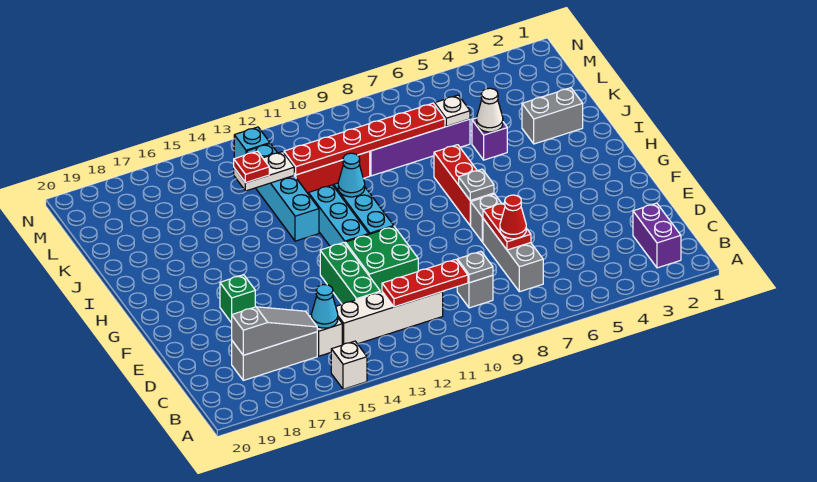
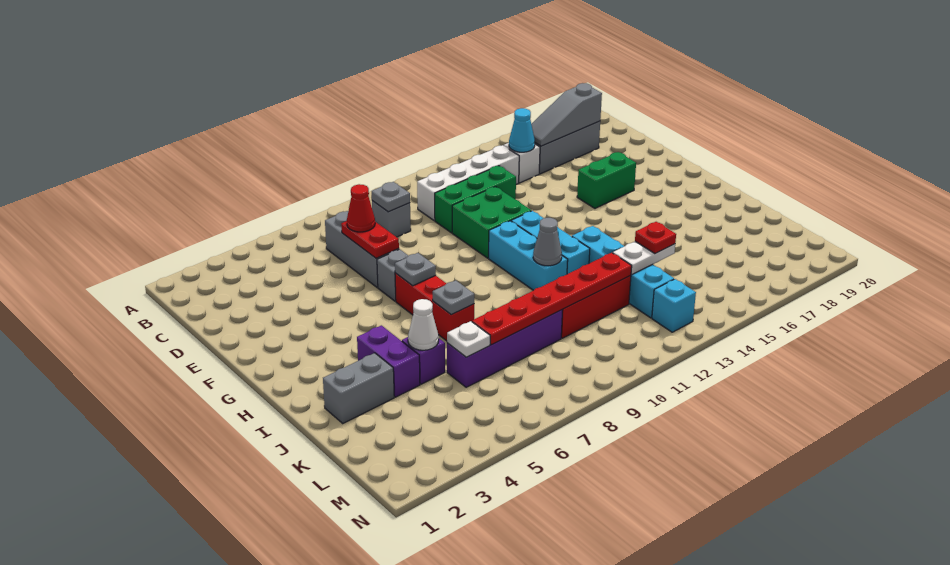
white brick A15 level 1 -> none
purple brick B2:C2 level 1 -> purple brick I4:J4 level 1
red plate C10:C12 level 2 -> none
green brick D13:F13 level 1 -> green brick D11:D13 level 1
green brick F17 level 1 -> green brick F16:F17 level 1
none -> grey plate I7 level 2
cyan cone I11 level 2 -> grey cone I11 level 2

